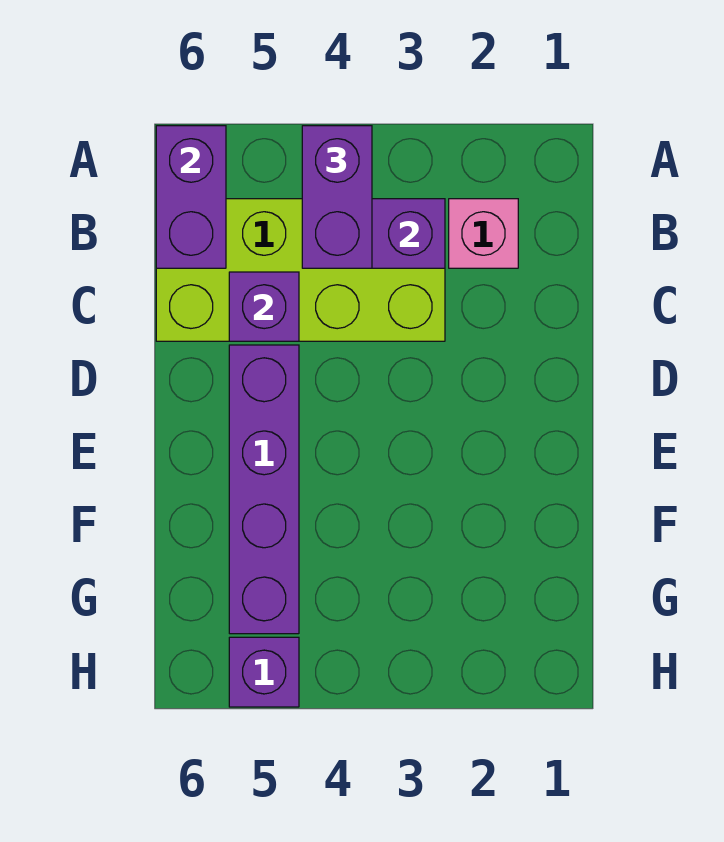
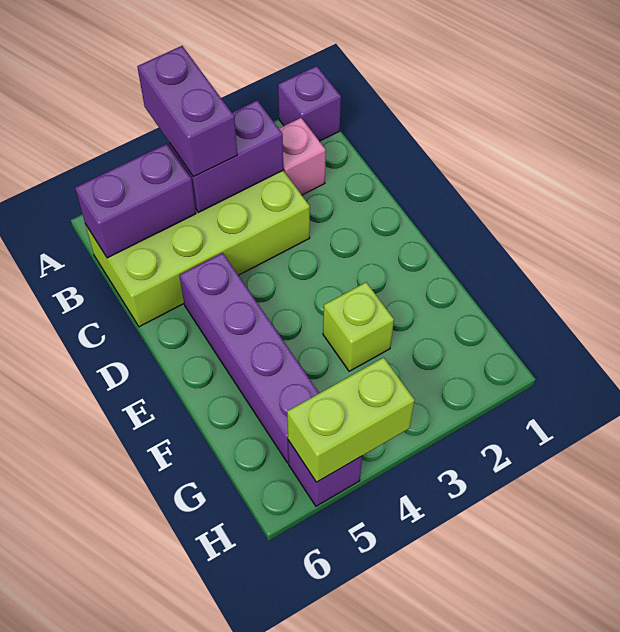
purple brick A6:B6 level 2 -> purple brick B5:B6 level 2
purple brick C5 level 2 -> purple brick A1 level 1
none -> lime brick F3 level 1
none -> lime brick H4:H5 level 2

